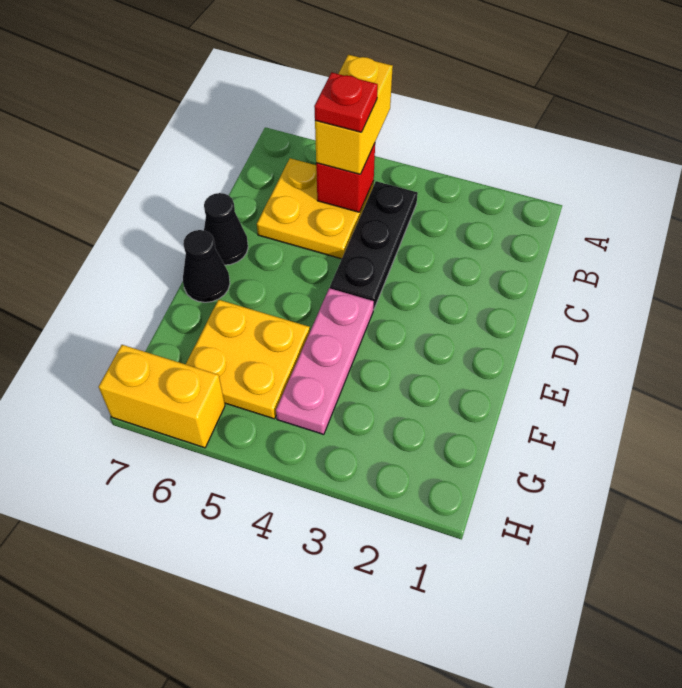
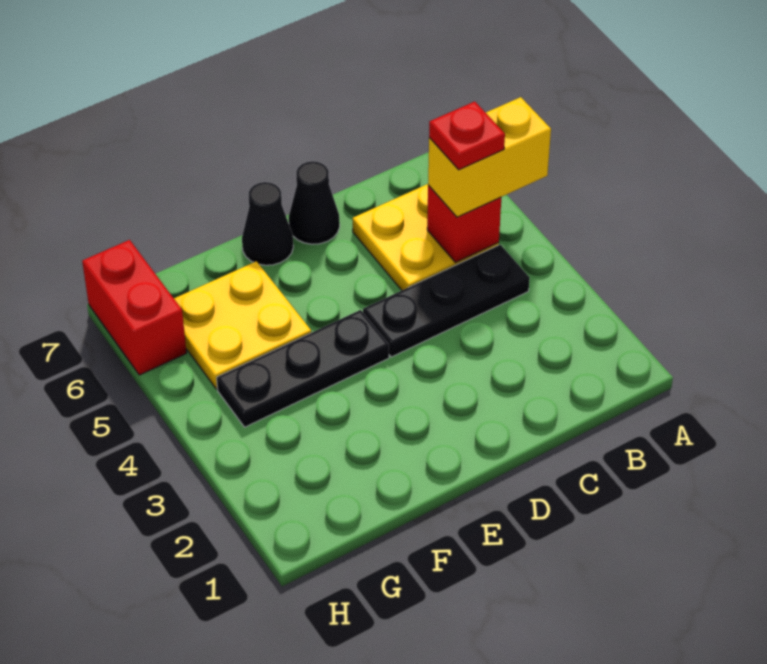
pink plate E4:G4 level 1 -> black plate E4:G4 level 1
yellow brick H6:H7 level 1 -> red brick H6:H7 level 1

